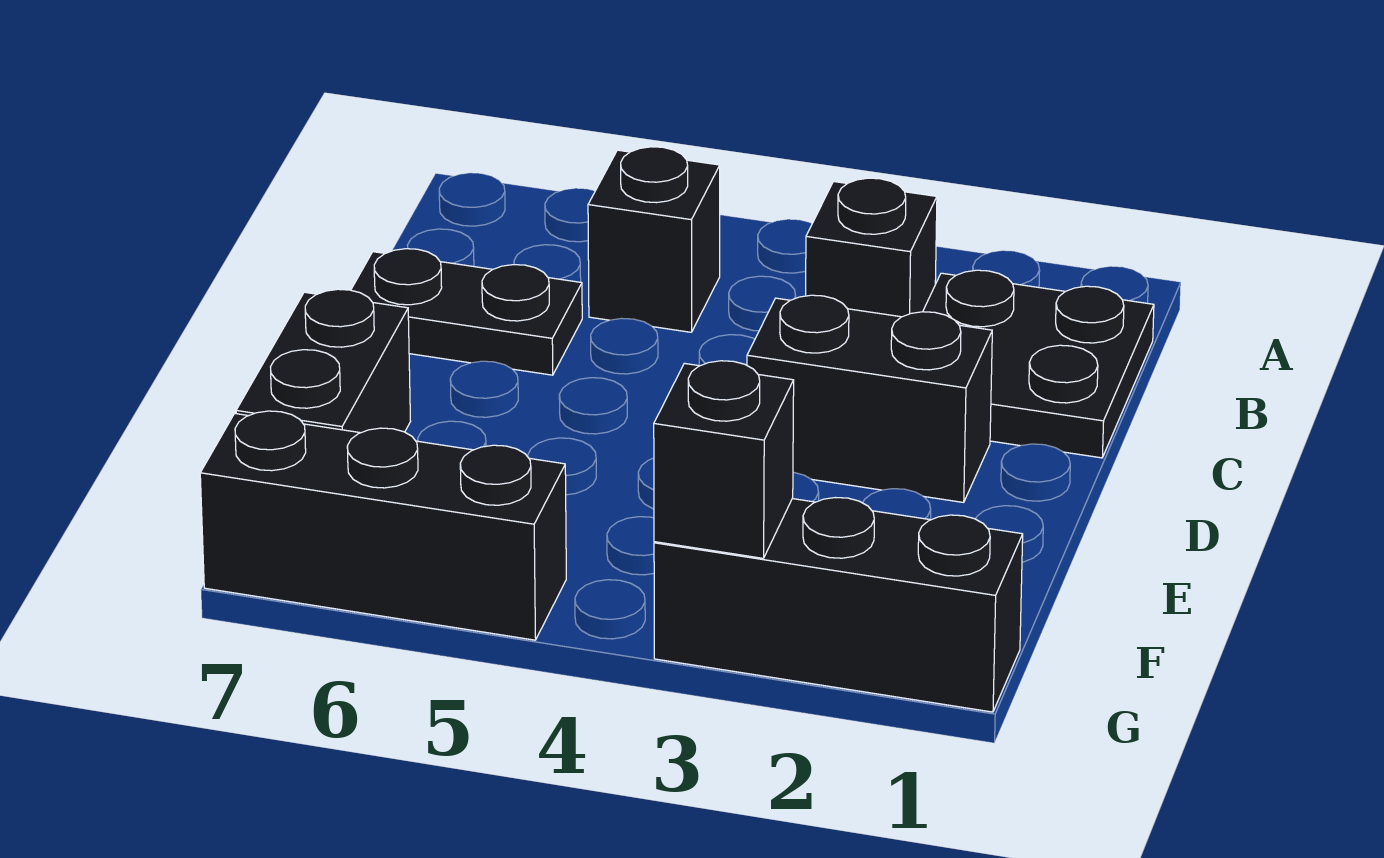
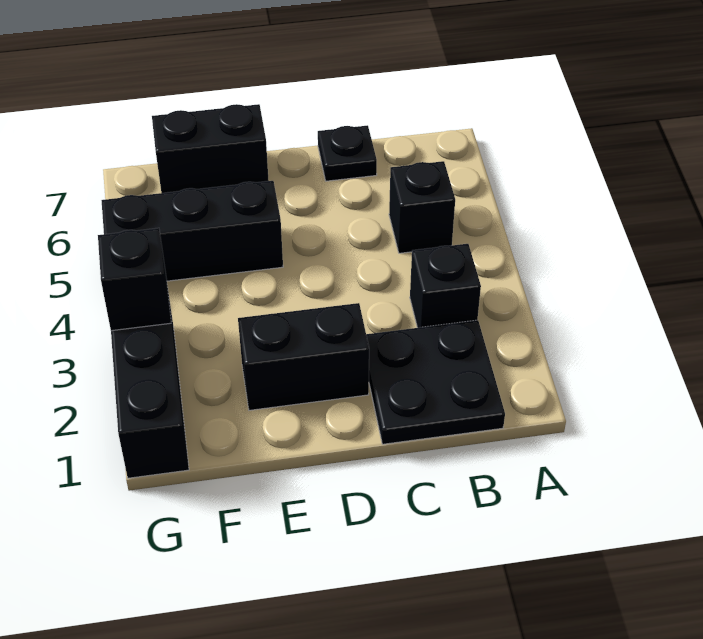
black plate C6:C7 level 1 -> black plate C7 level 1
black brick D2:D3 level 1 -> black brick D2:E2 level 1
black brick G5:G7 level 1 -> black brick E5:G5 level 1

